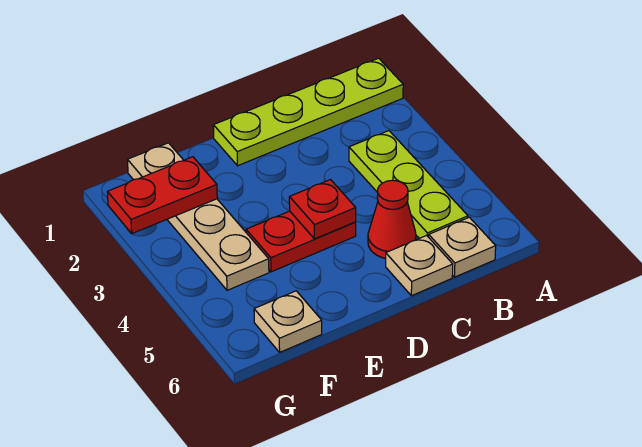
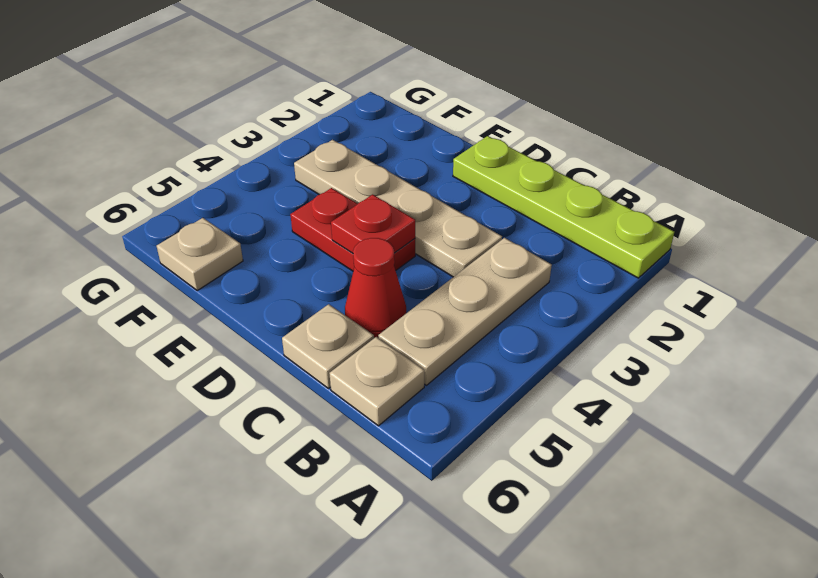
lime plate B3:B5 level 1 -> tan plate B3:B5 level 1
tan plate F1:F4 level 1 -> tan plate C3:F3 level 1
red plate F2:G2 level 2 -> none

